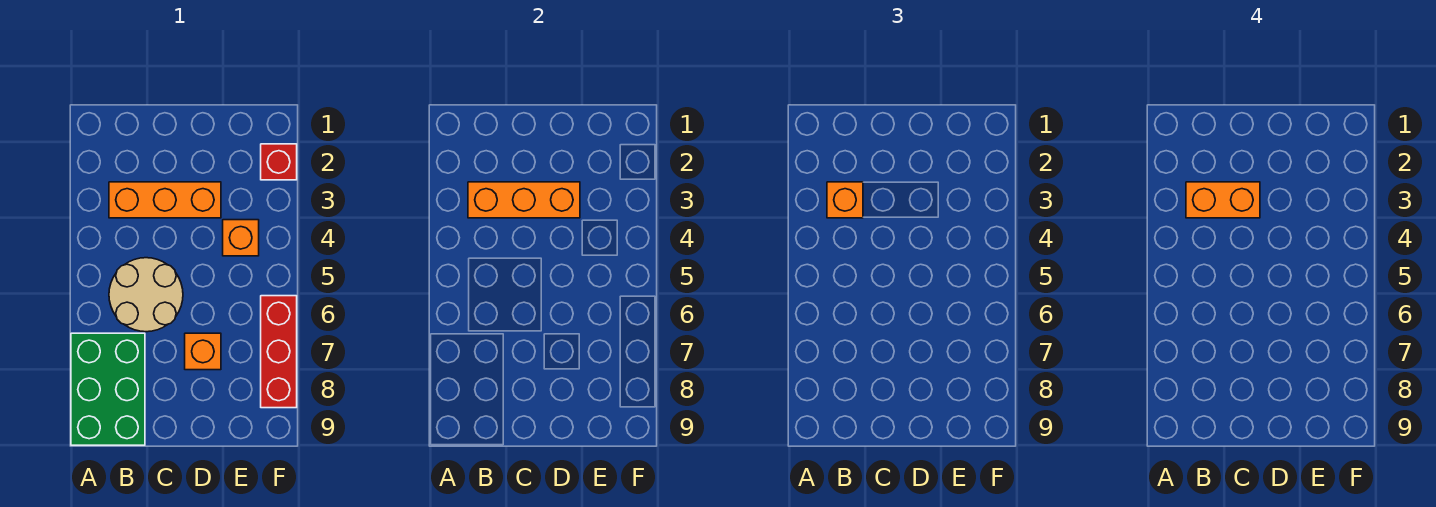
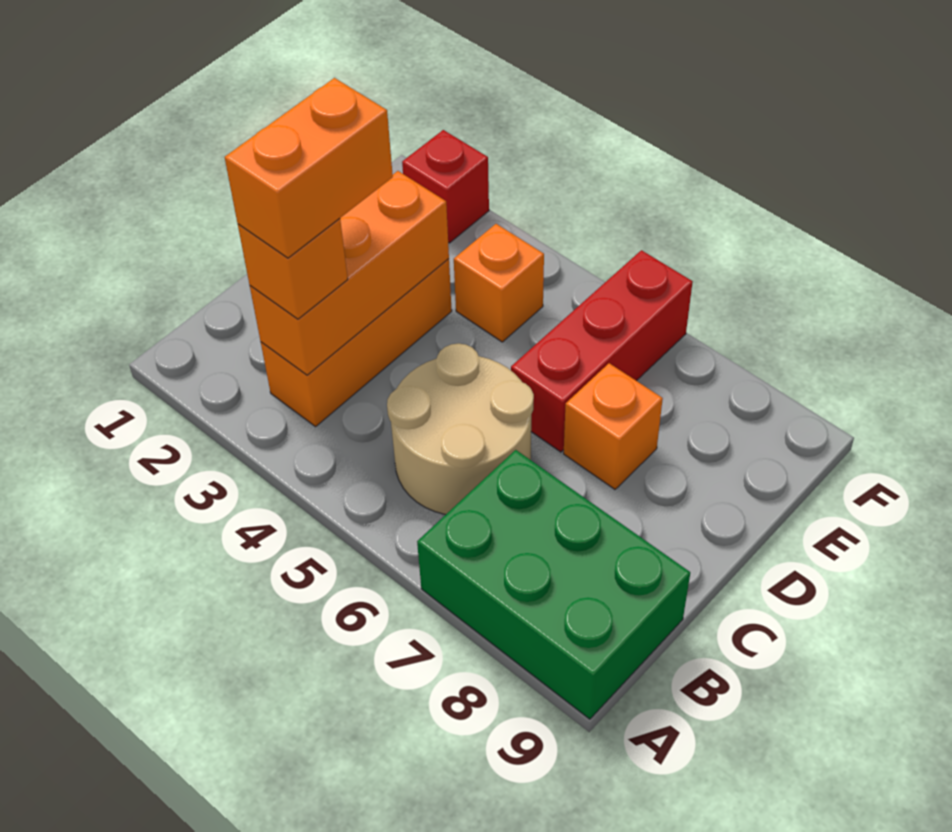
red brick F6:F8 level 1 -> red brick D6:F6 level 1

